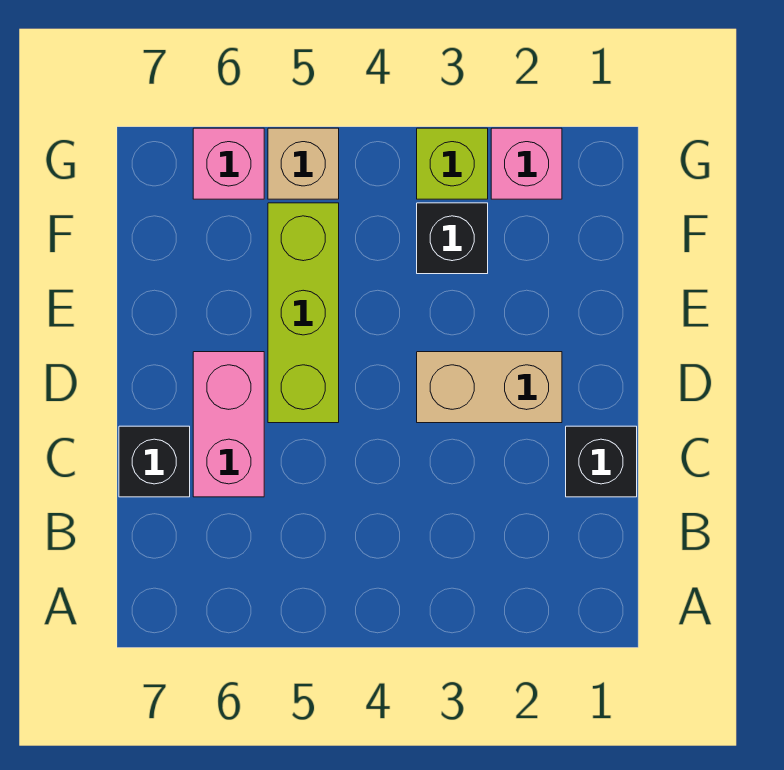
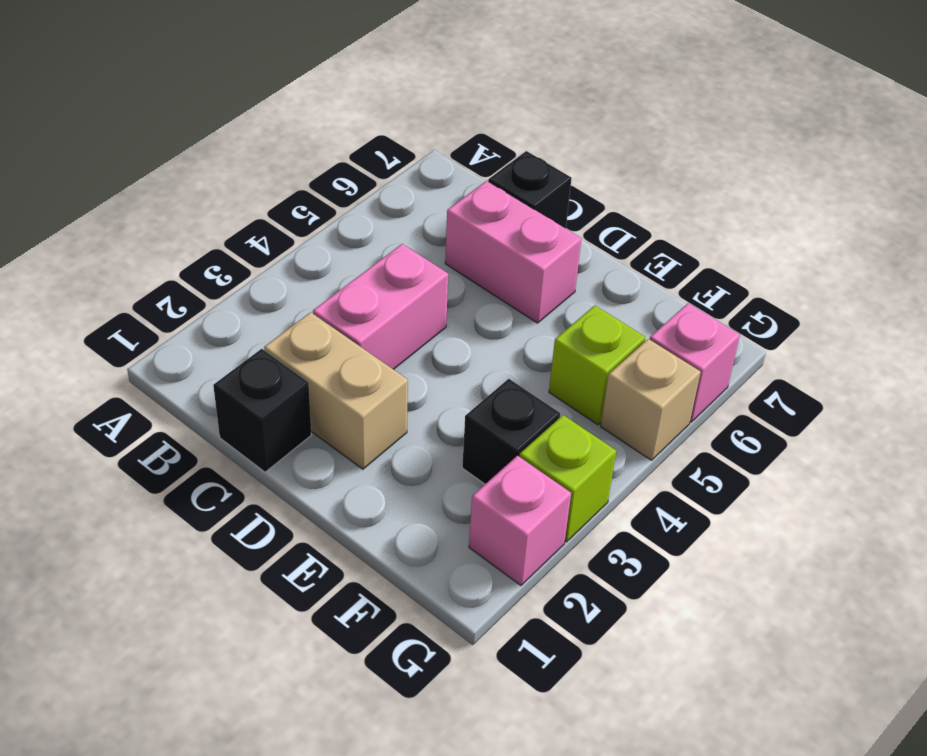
none -> pink brick C3:C4 level 1
tan brick D2:D3 level 1 -> tan brick C2:D2 level 1
lime brick D5:F5 level 1 -> lime brick F5 level 1

